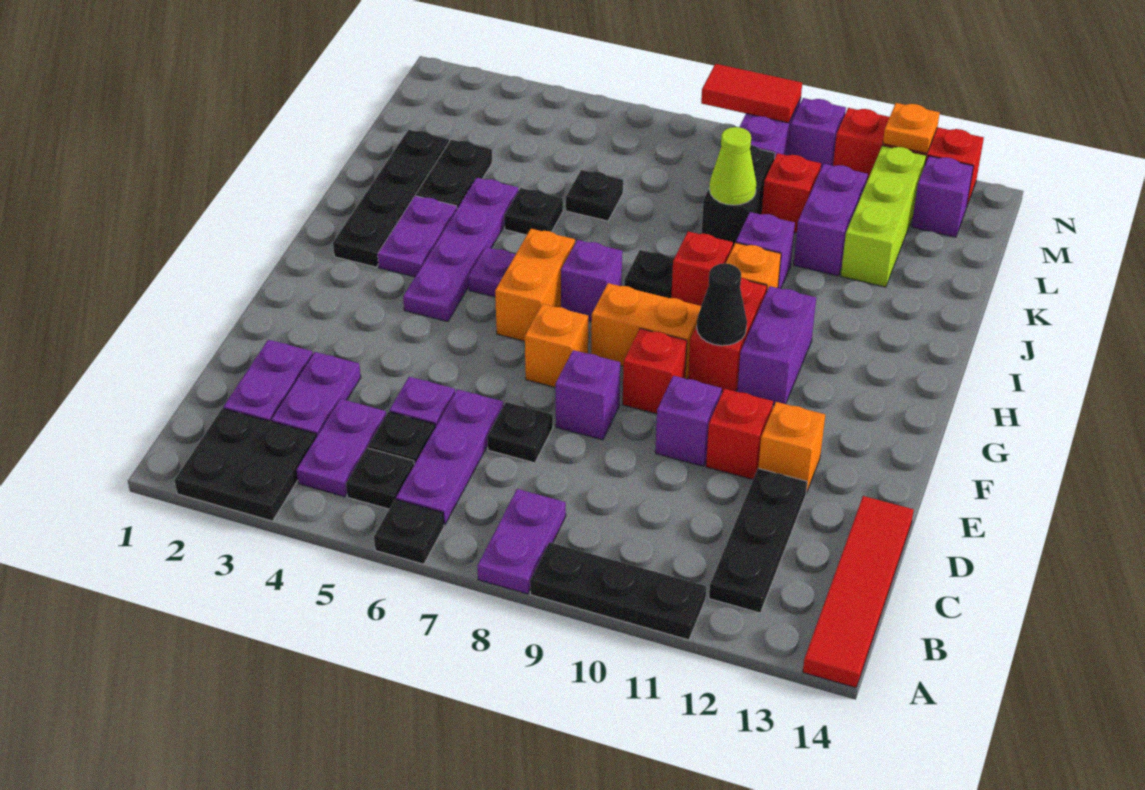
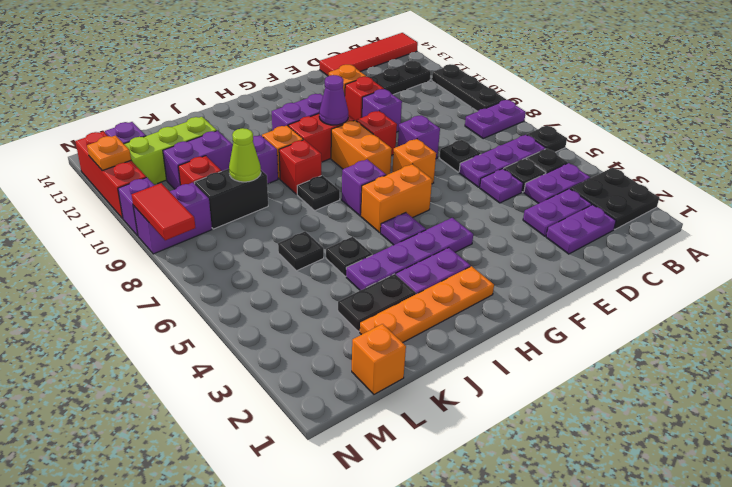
black cone G10 level 2 -> purple cone G10 level 2
black plate H2:K2 level 1 -> orange plate H2:K2 level 1
none -> orange brick L1 level 1

